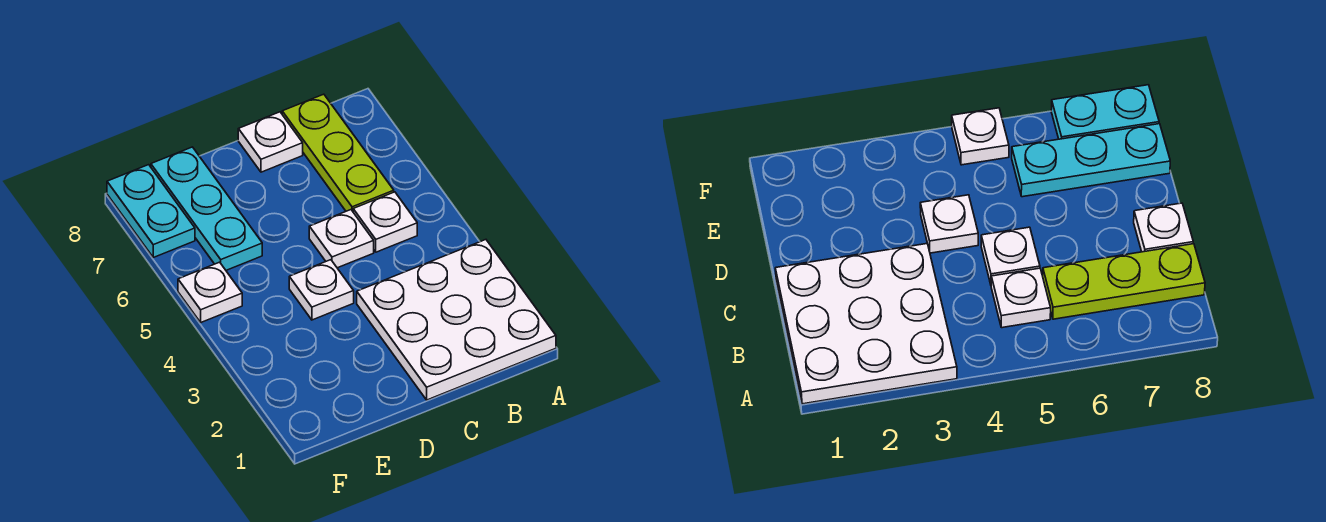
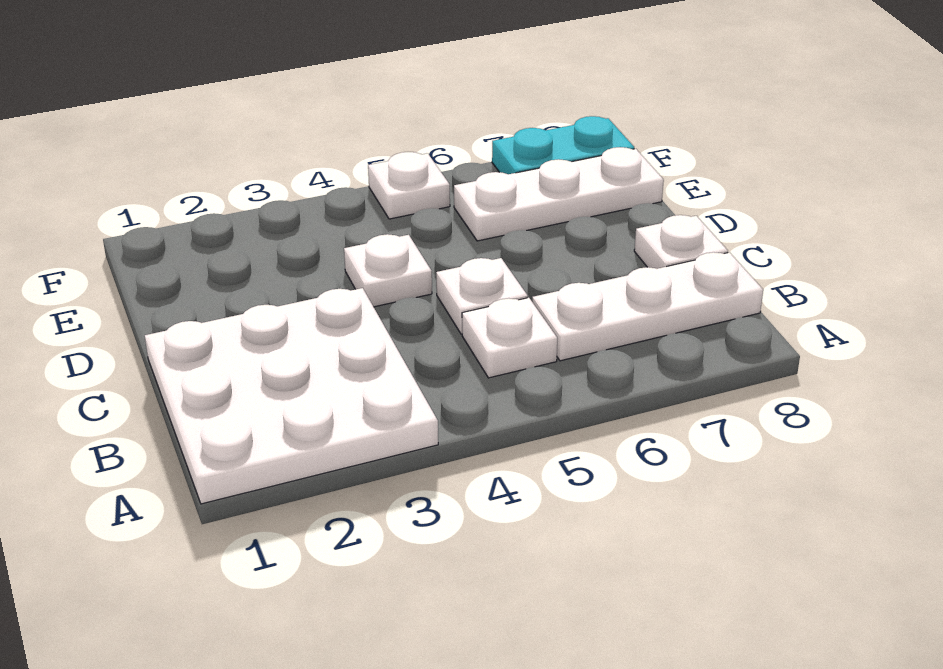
lime plate B6:B8 level 1 -> white plate B6:B8 level 1
cyan plate E6:E8 level 1 -> white plate E6:E8 level 1

